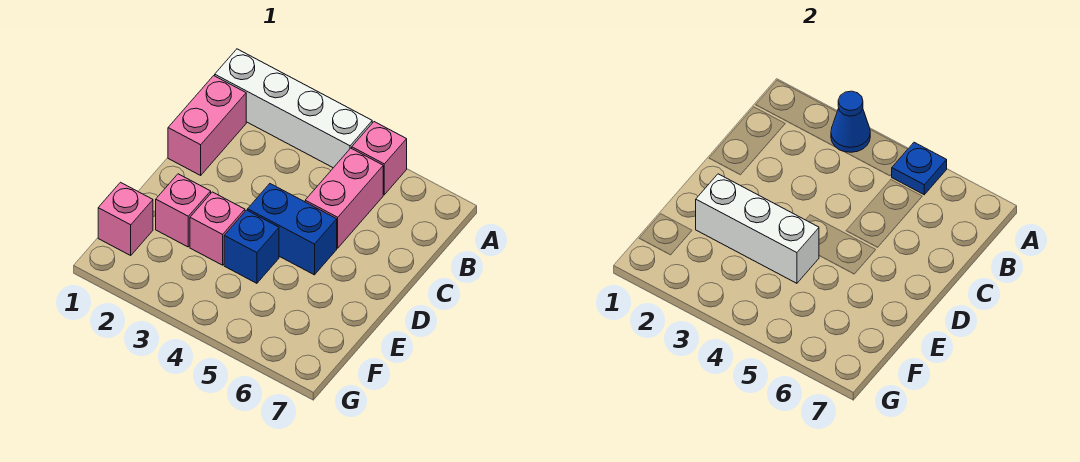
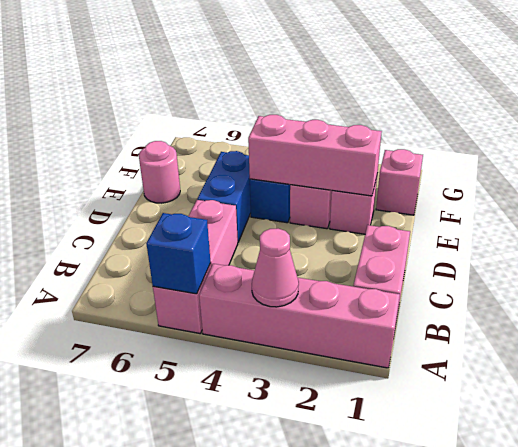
white brick A1:A4 level 1 -> pink brick A1:A4 level 1
blue cone A3 level 2 -> pink cone A3 level 2
blue plate A5 level 2 -> blue brick A5 level 2
blue brick D4:D5 level 1 -> blue brick D5:E5 level 1
white brick E2:E4 level 2 -> pink brick E2:E4 level 2
none -> pink round brick E7 level 1

